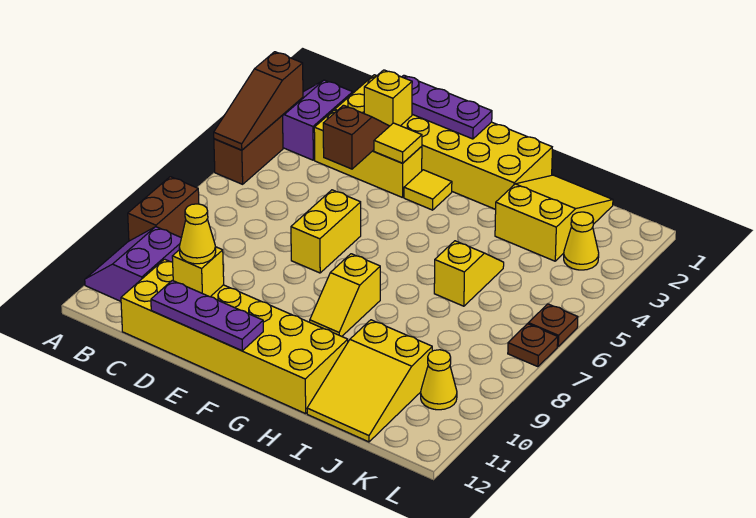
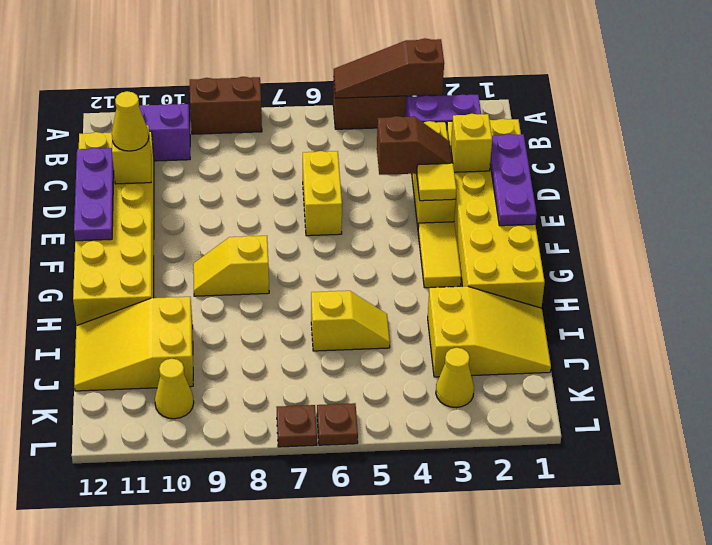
yellow brick E6:E7 level 1 -> yellow brick D6:E6 level 1
yellow tile F3 level 1 -> yellow tile F3:G3 level 1

